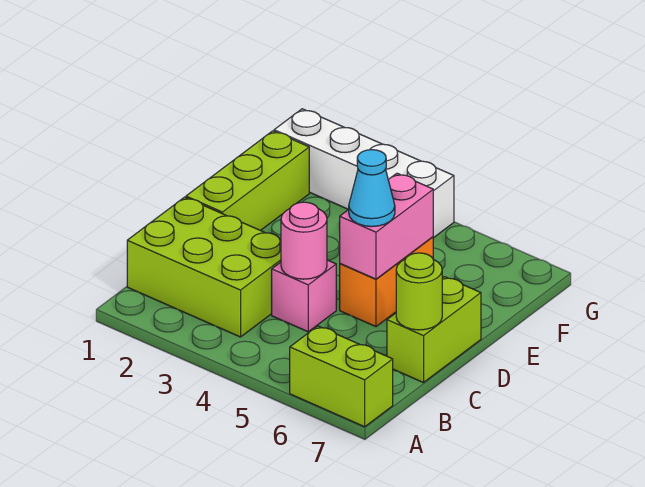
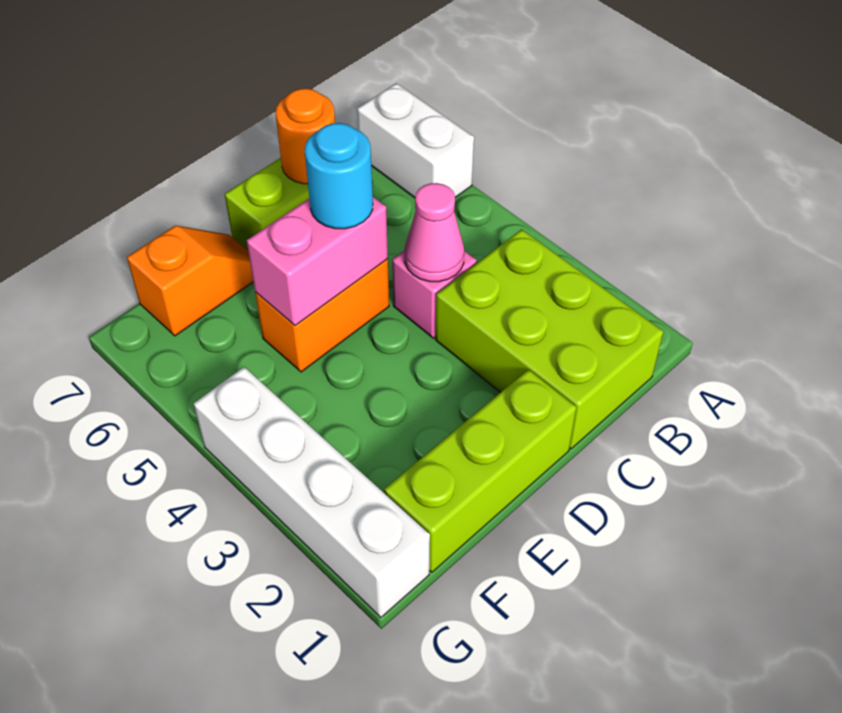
lime brick A6:A7 level 1 -> white brick A6:A7 level 1
pink round brick C4 level 2 -> pink cone C4 level 2
lime round brick C7 level 2 -> orange round brick C7 level 2
cyan cone D5 level 3 -> cyan round brick D5 level 3
none -> orange slope E7:F7 level 1 top F

